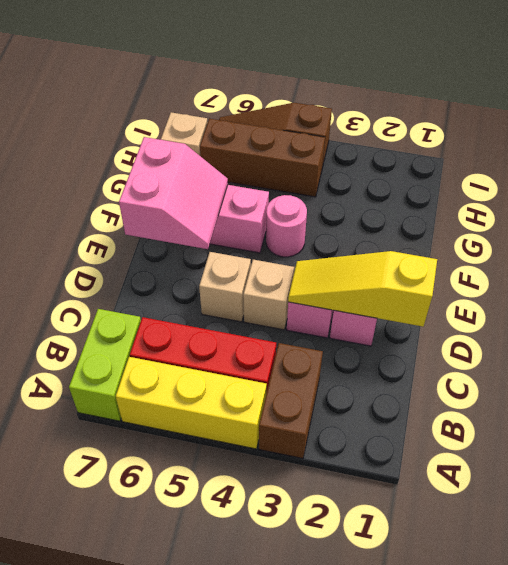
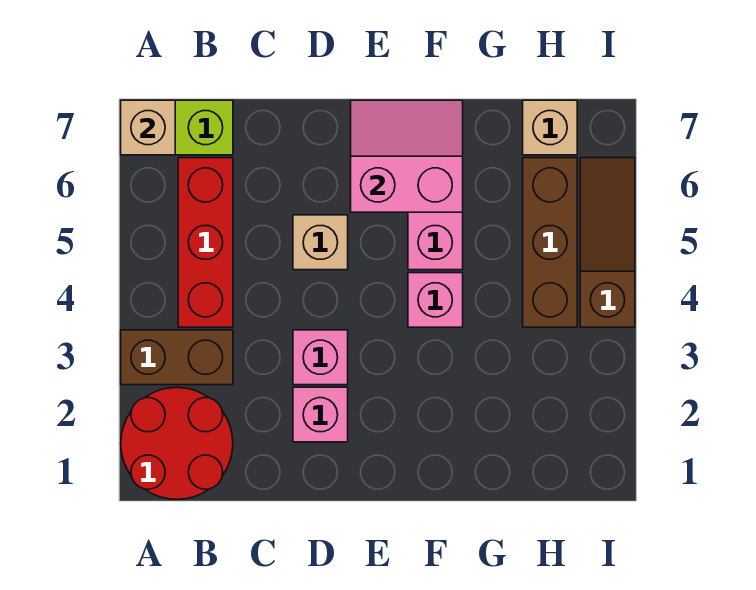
none -> red round brick A1:B2 level 1
yellow brick A4:A6 level 1 -> none
yellow slope D1:D3 level 2 top 1 -> none
tan brick D4 level 1 -> tan brick A7 level 2
pink slope E6:F7 level 2 top 7 -> pink slope E6:F7 level 2 top 6
pink round brick F4 level 1 -> pink brick F4 level 1

